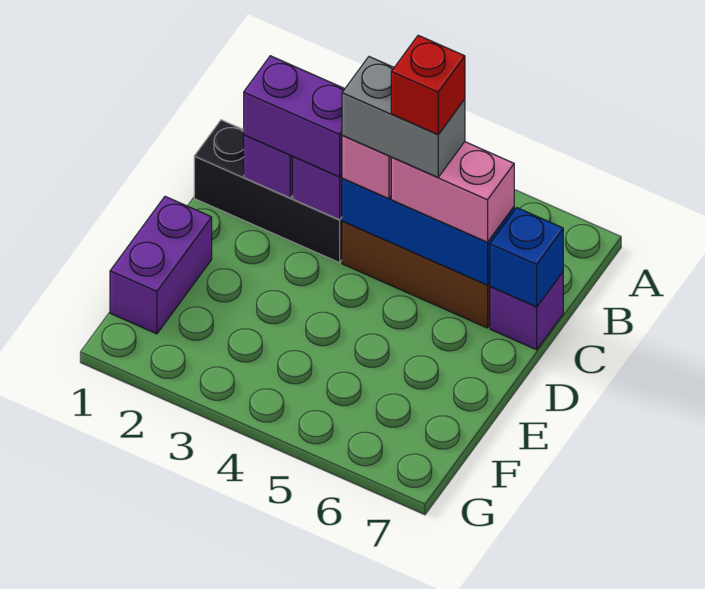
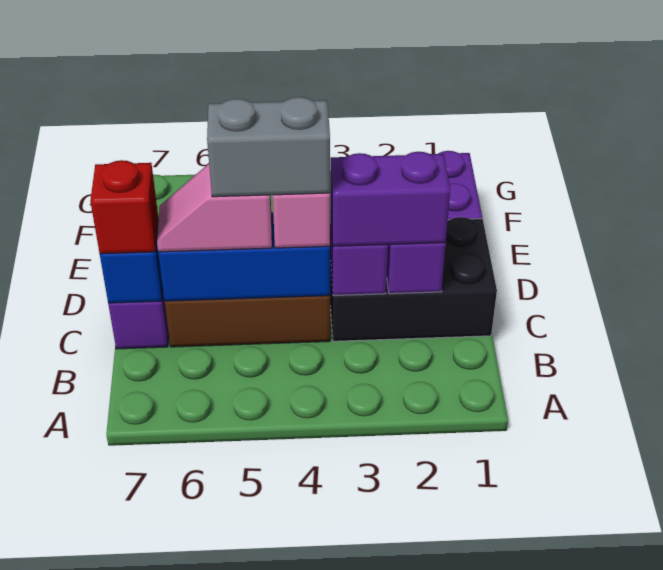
black brick C1:C3 level 1 -> black brick C1:D3 level 1
pink brick C5:C6 level 3 -> pink slope C5:C6 level 3 top 5
red brick C5 level 5 -> red brick C7 level 3

